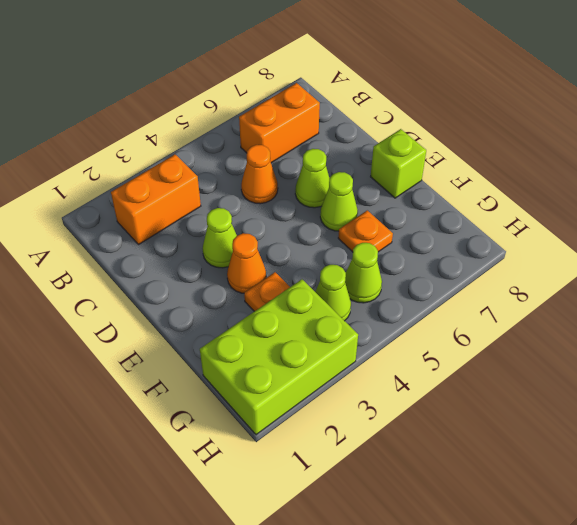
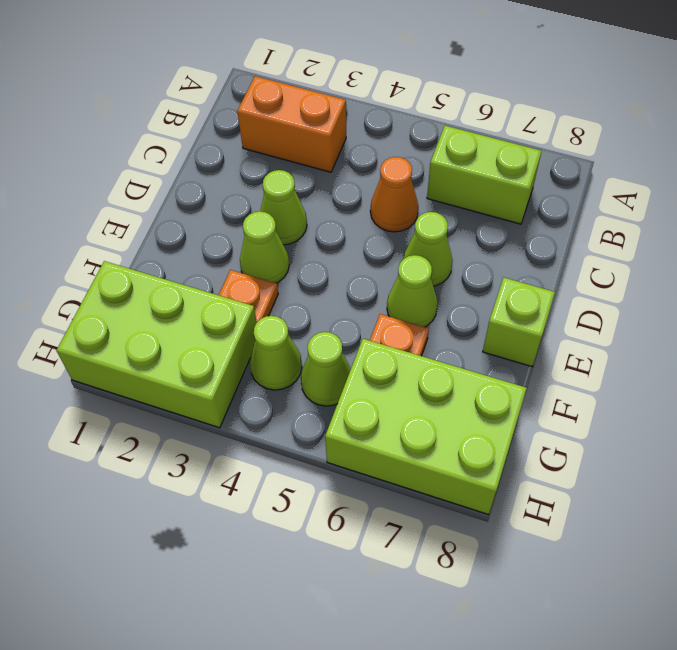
orange brick B6:B7 level 1 -> lime brick B6:B7 level 1
orange cone E3 level 1 -> lime cone E3 level 1
none -> lime brick G6:H8 level 1

